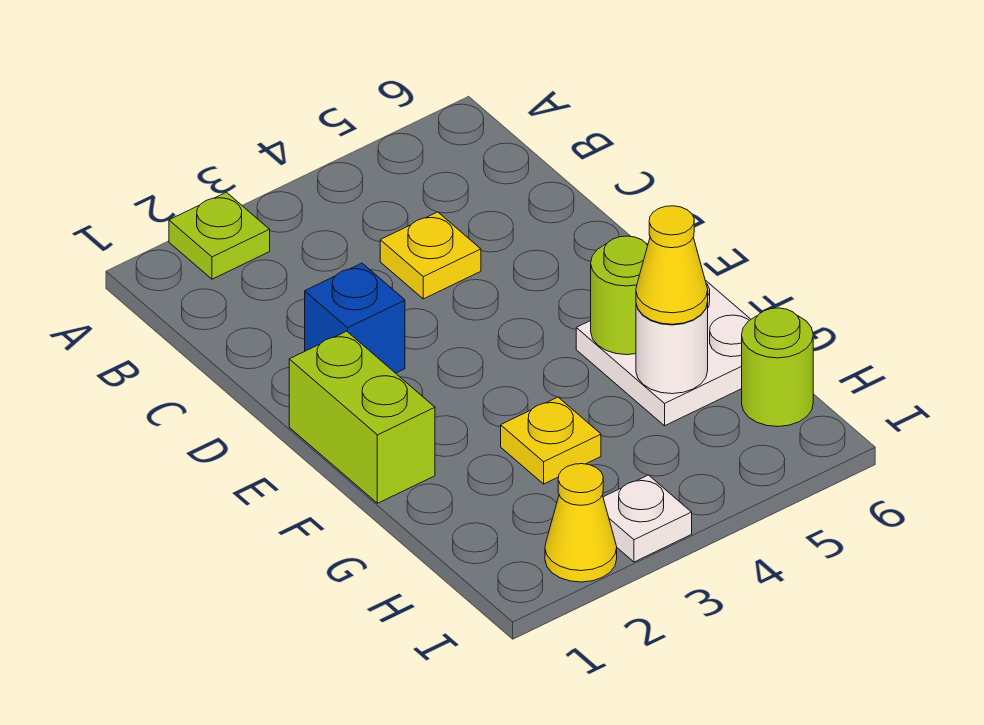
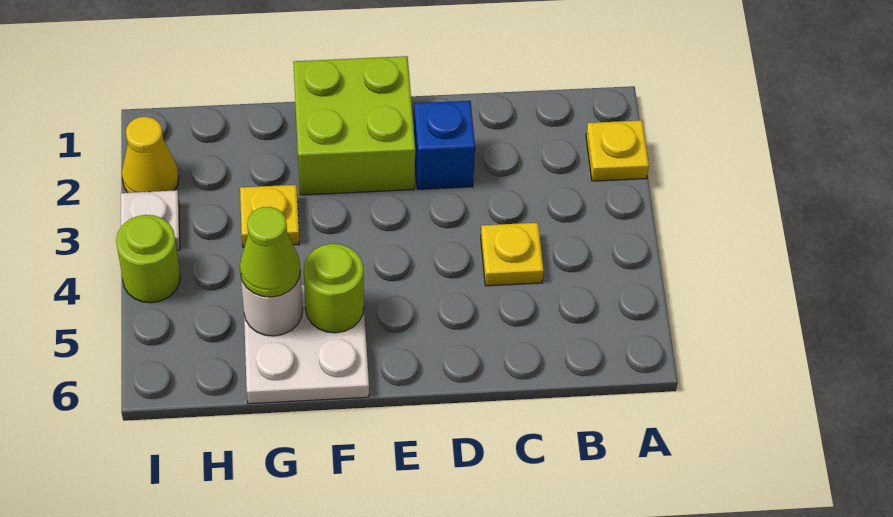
lime plate A2 level 1 -> yellow plate A2 level 1
lime brick E1:F1 level 1 -> lime brick E1:F2 level 1
yellow cone G5 level 3 -> lime cone G5 level 3
lime round brick H6 level 1 -> lime round brick I4 level 1

